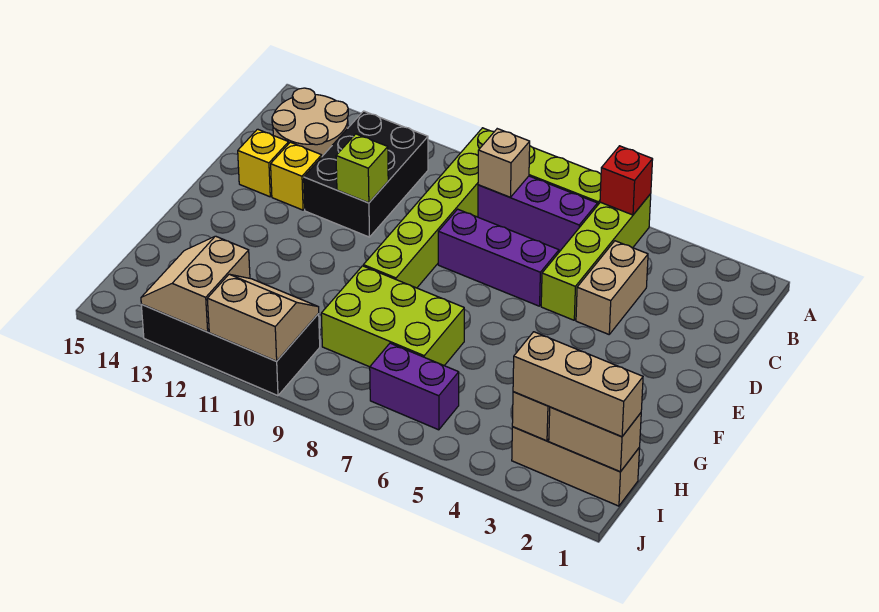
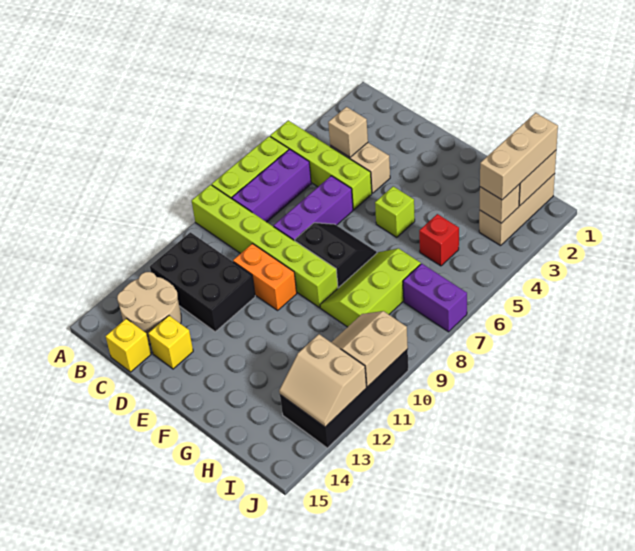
red brick A5 level 2 -> red brick H5 level 1
tan brick B8 level 2 -> tan brick C4 level 2
none -> orange brick D10:E10 level 1
lime brick D11 level 2 -> lime brick F5 level 1
yellow brick D13 level 1 -> yellow brick C15 level 1
none -> black slope E7:F8 level 1 top 8
lime brick G7:H9 level 1 -> lime slope G7:H9 level 1 top H
purple brick I6:I7 level 1 -> purple brick I7:J7 level 1

